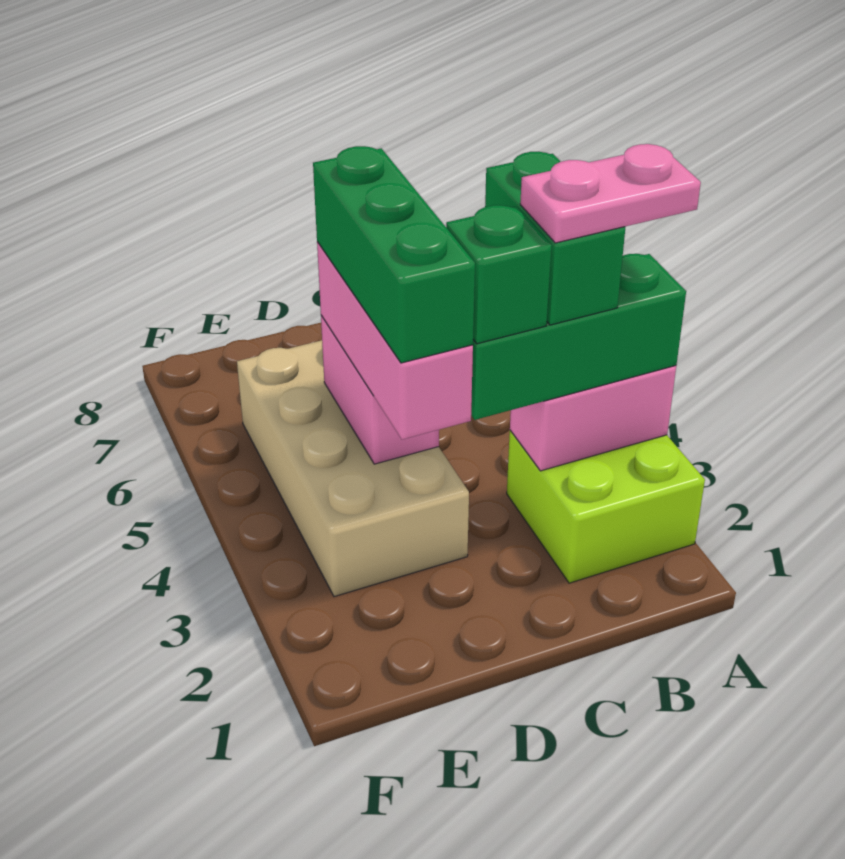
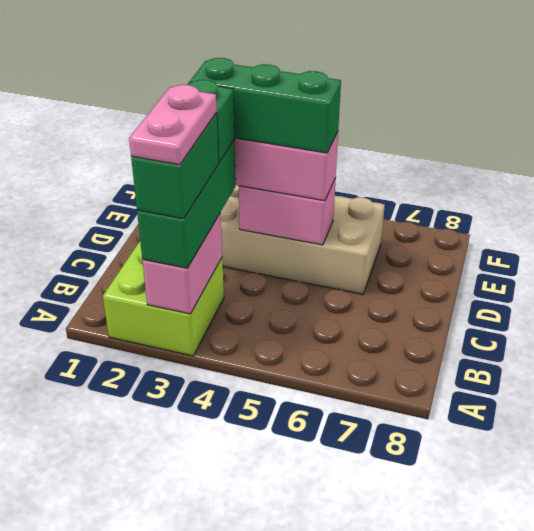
green brick B3:B4 level 4 -> green brick A3:B3 level 4

